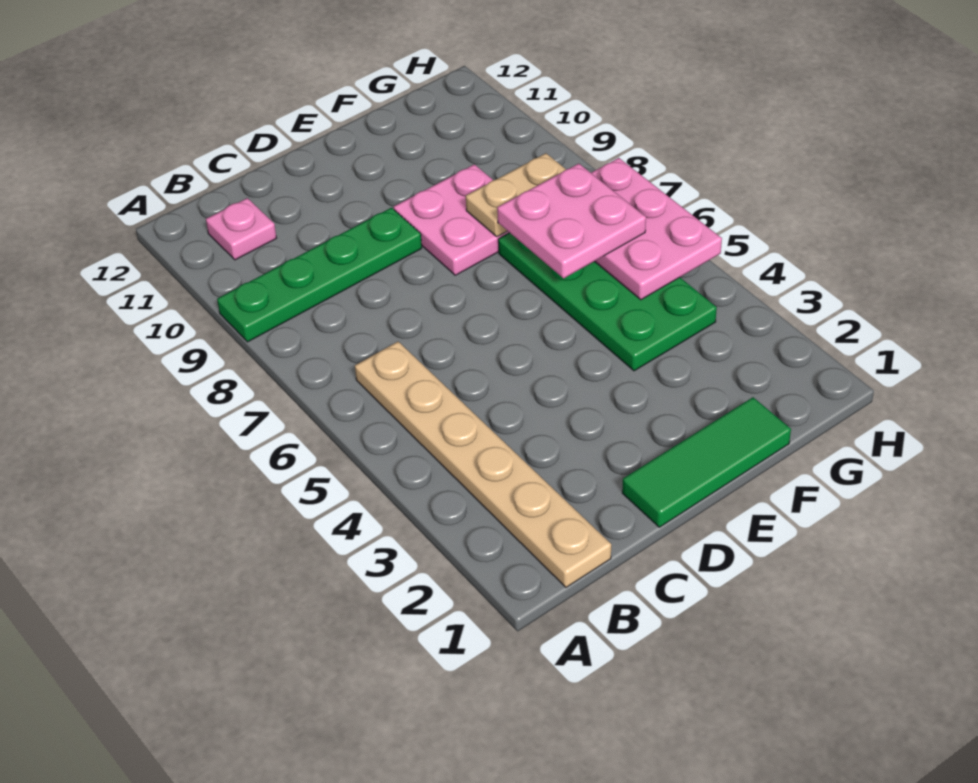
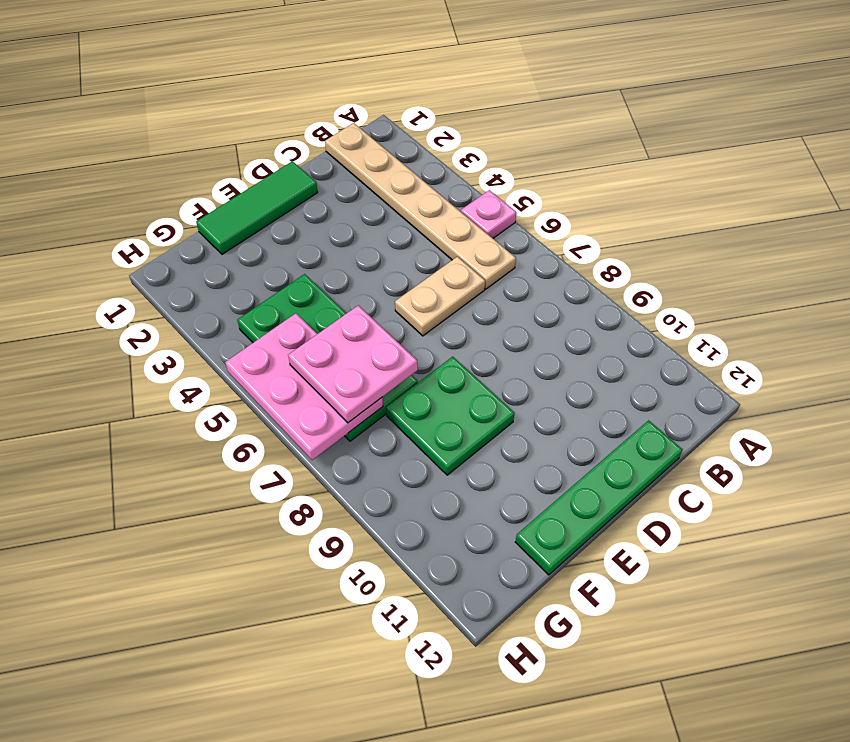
green plate A9:D9 level 1 -> green plate C12:F12 level 1
pink plate B11 level 1 -> pink plate A5 level 1
pink plate E8:F9 level 1 -> green plate E8:F9 level 1
tan plate F8:G8 level 2 -> tan plate C6:D6 level 1

